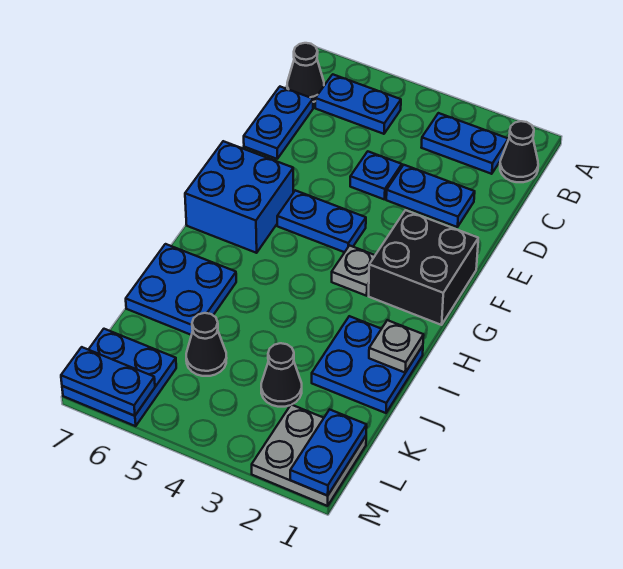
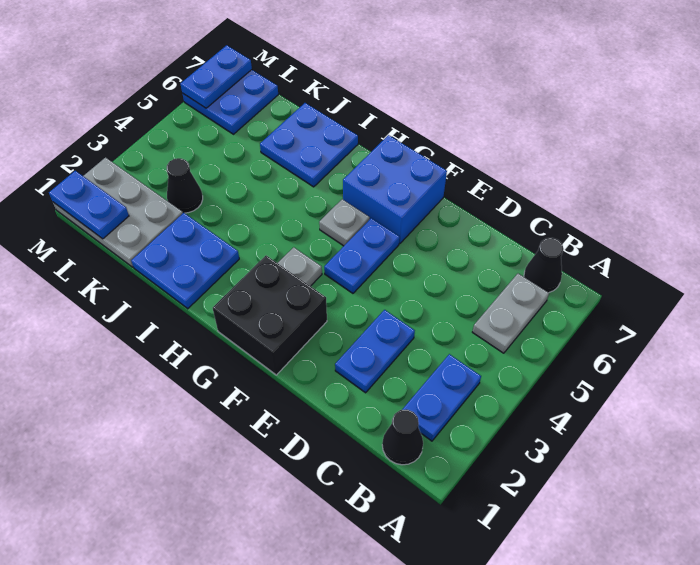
blue plate B5:B6 level 1 -> grey plate B5:B6 level 1
blue plate C7:D7 level 1 -> none
blue plate D4 level 1 -> none
grey plate I1 level 2 -> grey plate G5 level 1
black cone K5 level 1 -> none
grey plate L1:M2 level 1 -> grey plate K1:M2 level 1

